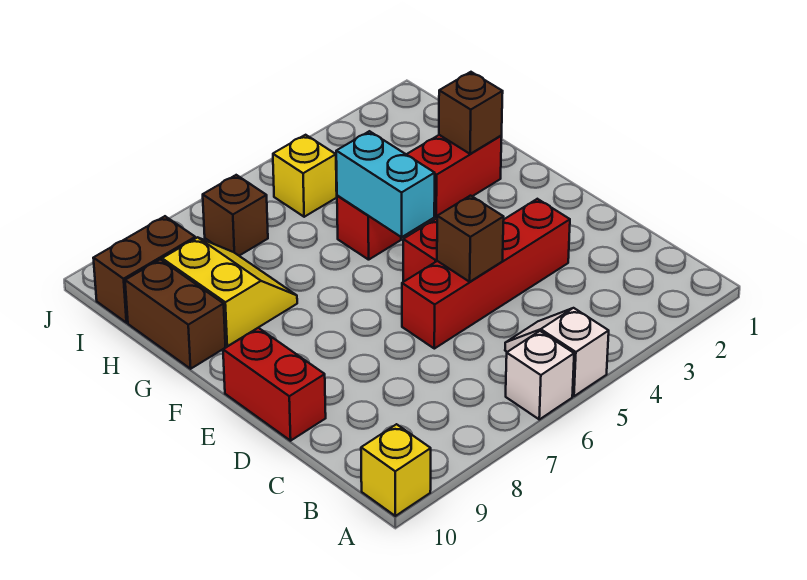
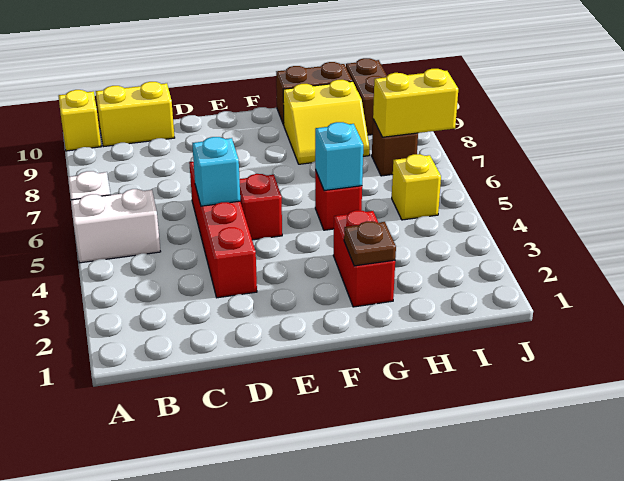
white slope A5:B5 level 1 top A -> white brick A5:B5 level 1
none -> yellow brick B10:C10 level 1
brown brick D5 level 2 -> cyan brick D5 level 2
red brick D10:E10 level 1 -> none
cyan brick F5:G5 level 2 -> cyan brick G5 level 2
brown brick G2 level 2 -> brown plate G2 level 2
none -> yellow brick I7:J7 level 2

